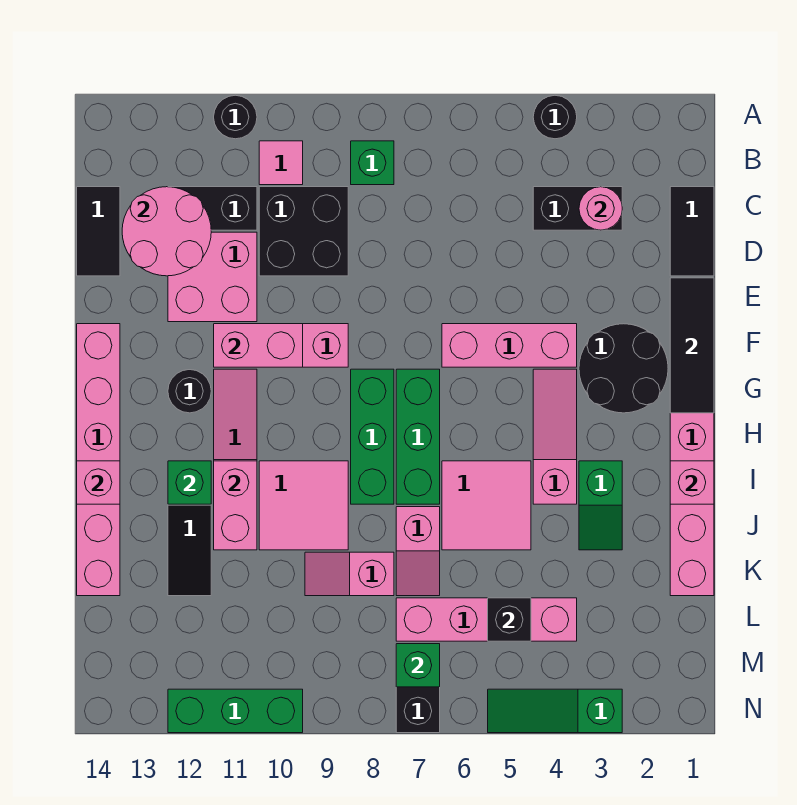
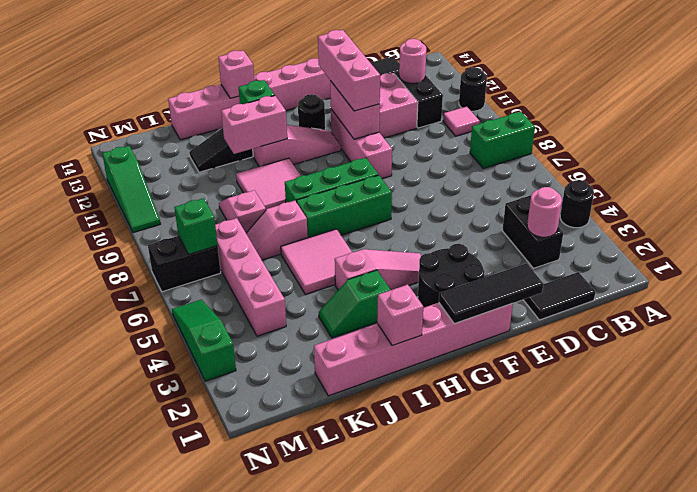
green brick B8 level 1 -> green brick A8:B8 level 1
black brick C9:D10 level 1 -> none
pink round brick C12:D13 level 2 -> pink round brick C12 level 2
pink brick F4:F6 level 1 -> pink brick F10:F12 level 3
black brick L5 level 2 -> none
green brick N10:N12 level 1 -> green slope N10:N12 level 1 top 12

